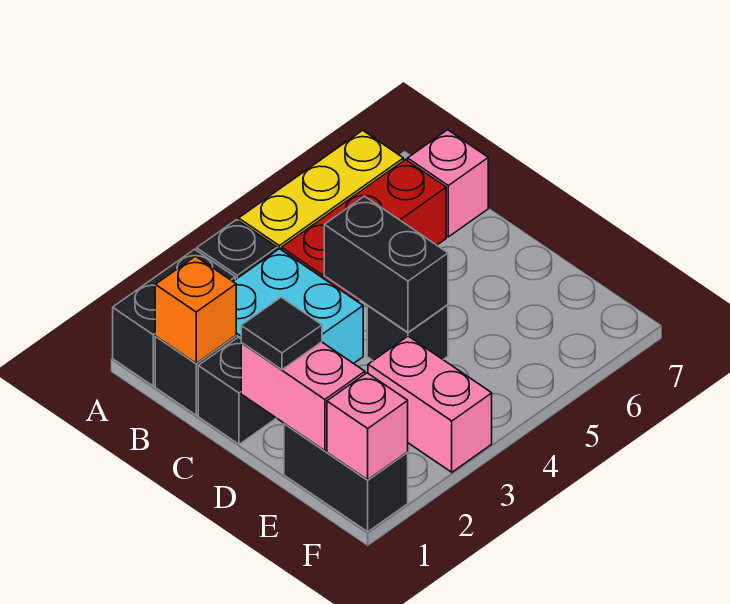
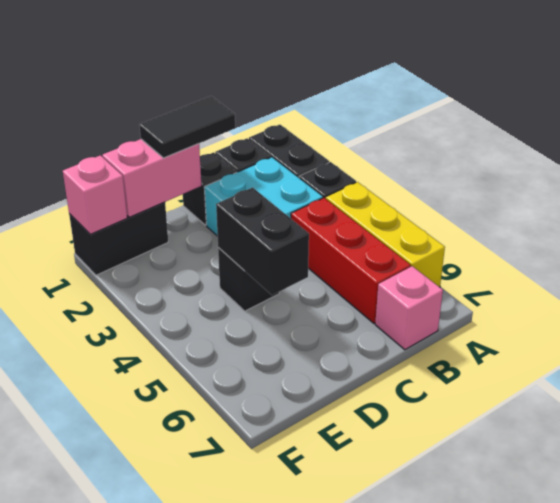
orange brick B1 level 2 -> none
black brick C4:D4 level 2 -> black brick D4:D5 level 2
black tile D1 level 3 -> black tile C1:D1 level 3
pink brick E3:F3 level 1 -> none

